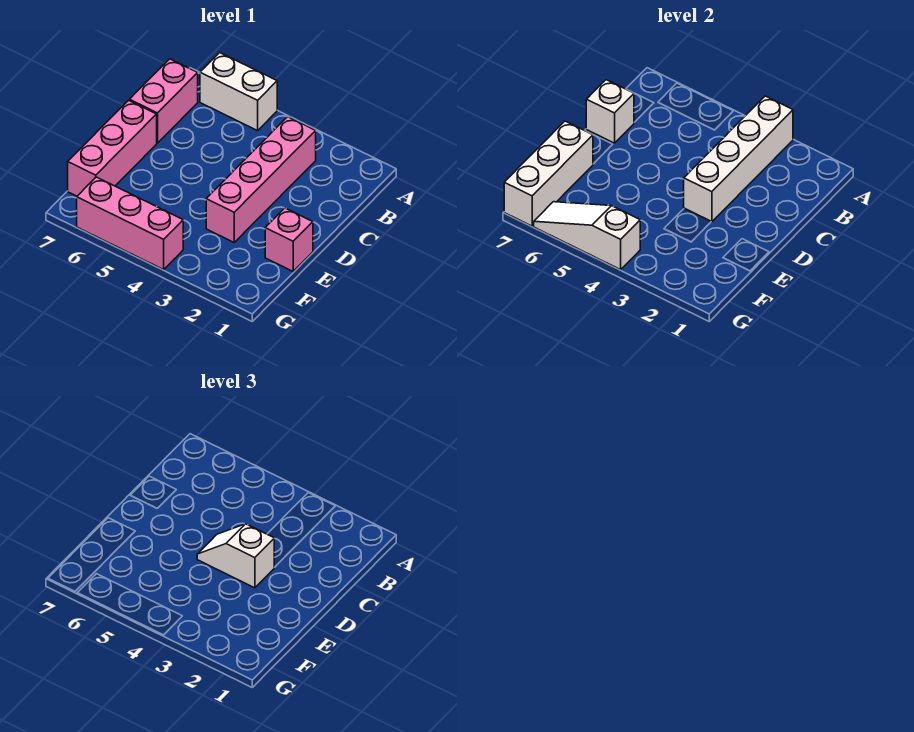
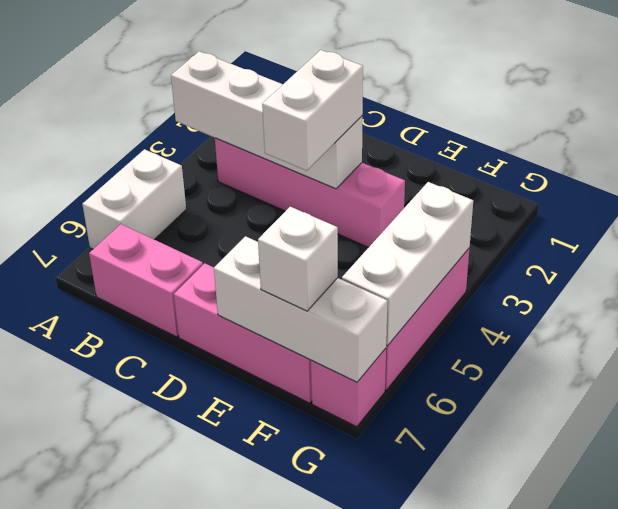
white brick C7 level 2 -> white brick F7 level 3
white slope D3:D4 level 3 top 3 -> white brick D3:D4 level 3
pink brick E1 level 1 -> pink brick G7 level 1
white slope G4:G6 level 2 top 4 -> white brick G4:G6 level 2

